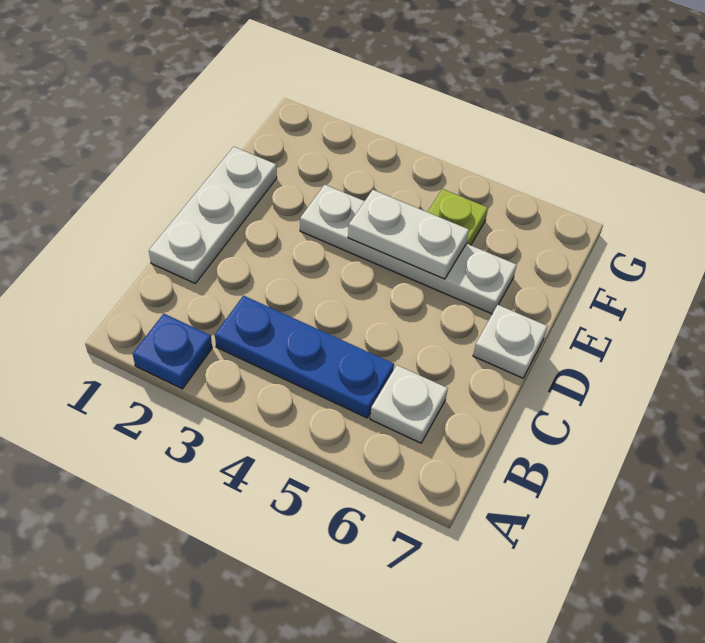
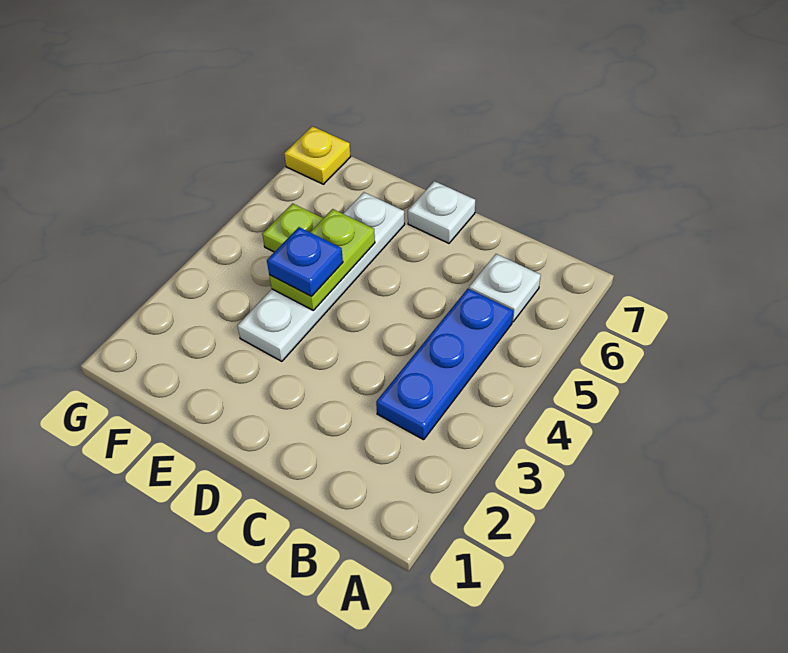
blue plate A2 level 1 -> blue plate E4 level 3
white plate C1:E1 level 1 -> none
white plate E4:E5 level 2 -> lime plate E4:E5 level 2
none -> yellow plate G7 level 1

